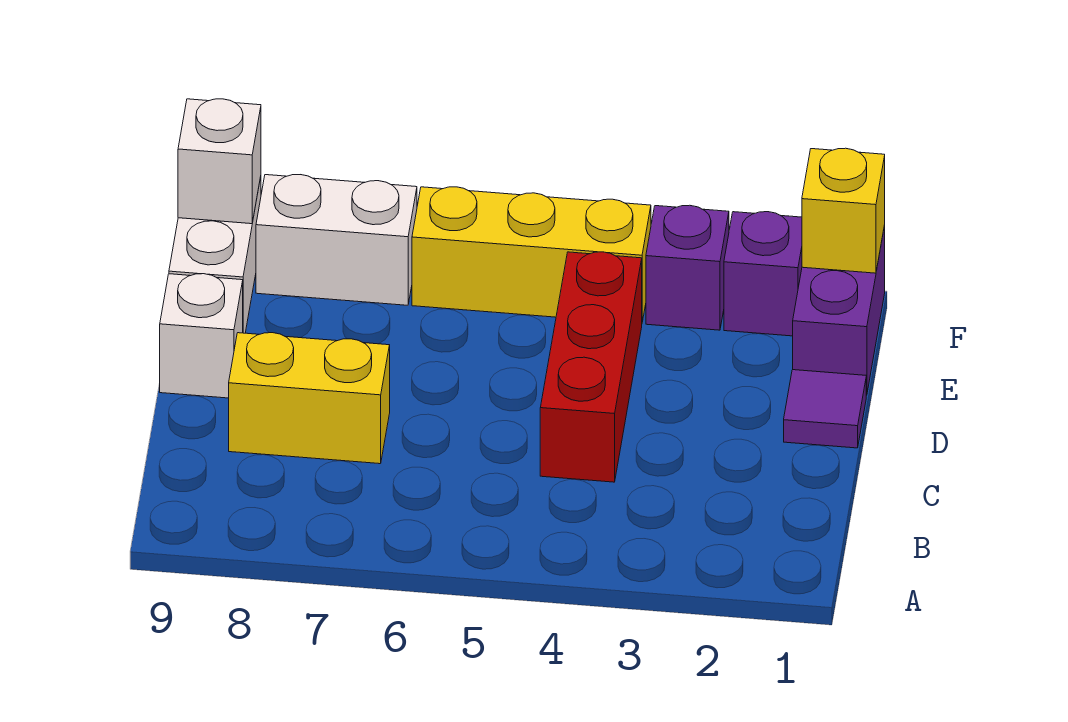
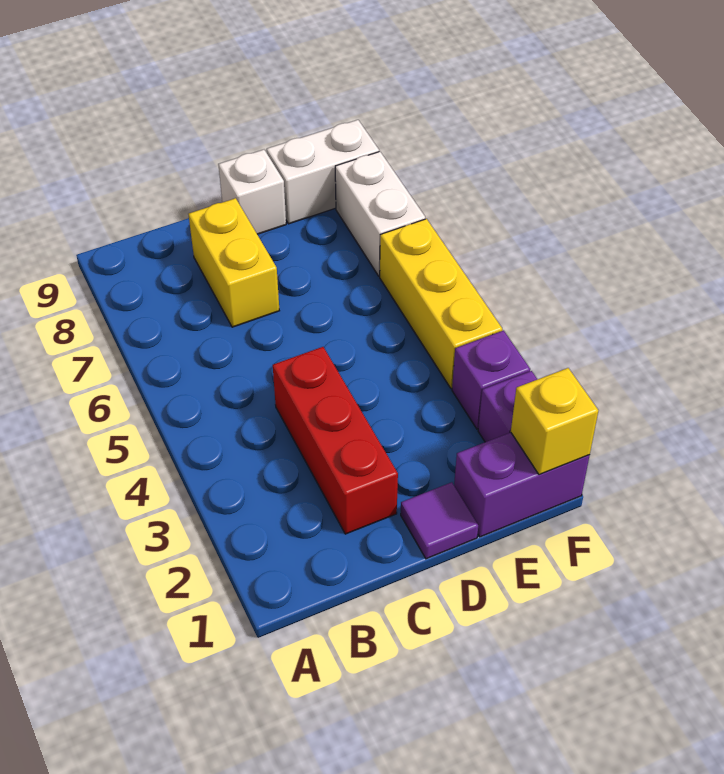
red brick C4:E4 level 1 -> red brick C2:C4 level 1
white brick F9 level 2 -> none

